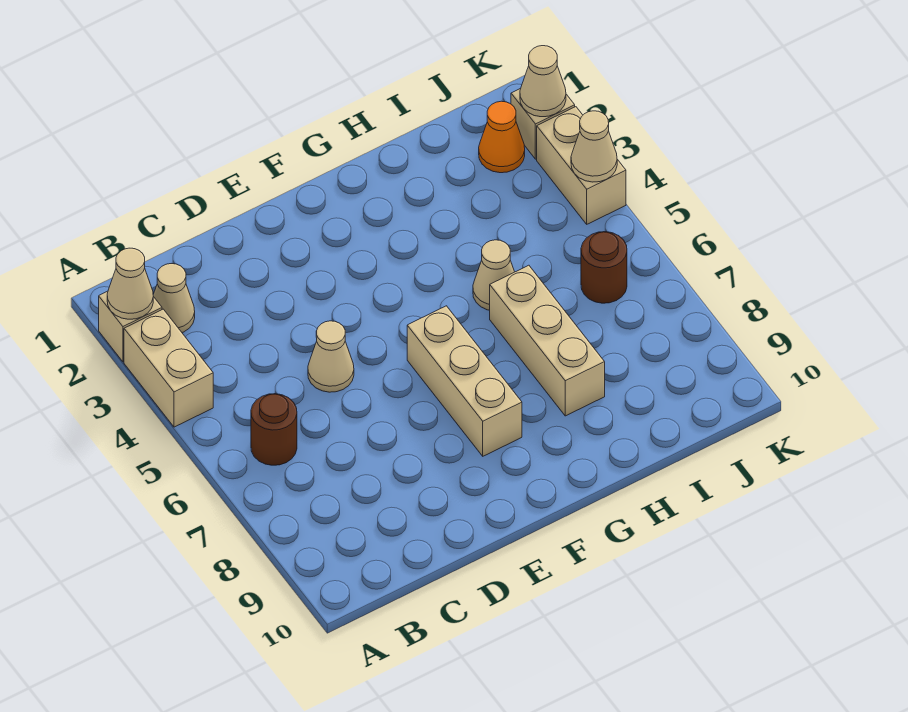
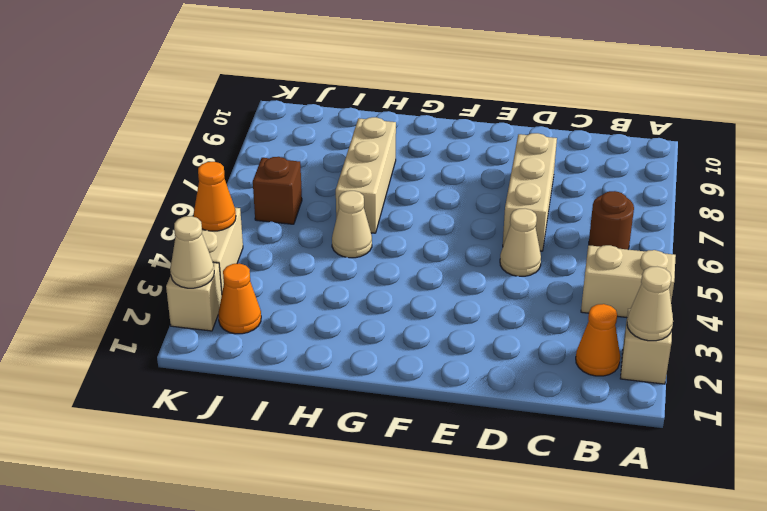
tan brick A3:A4 level 1 -> tan brick A4:B4 level 1
tan cone B2 level 1 -> orange cone B2 level 1
tan brick F6:F8 level 1 -> tan brick D6:D8 level 1
brown round brick J6 level 1 -> brown brick J6 level 1
tan cone K4 level 2 -> orange cone K4 level 2

